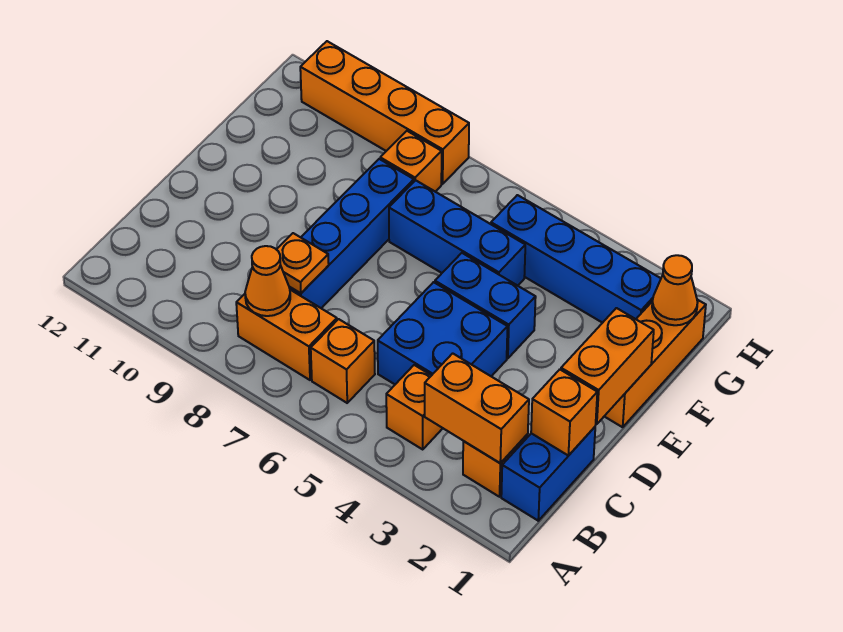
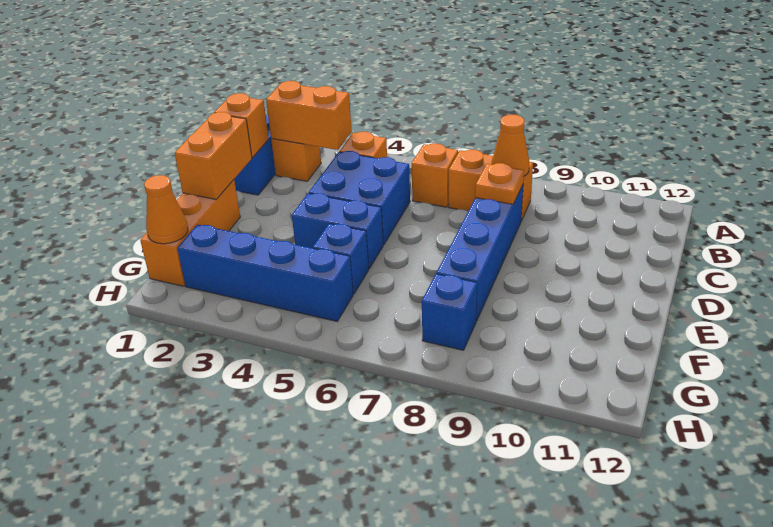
blue brick F5:F7 level 1 -> blue brick F5 level 1
orange brick G8 level 1 -> blue brick G8 level 1
orange brick H8:H11 level 1 -> none

